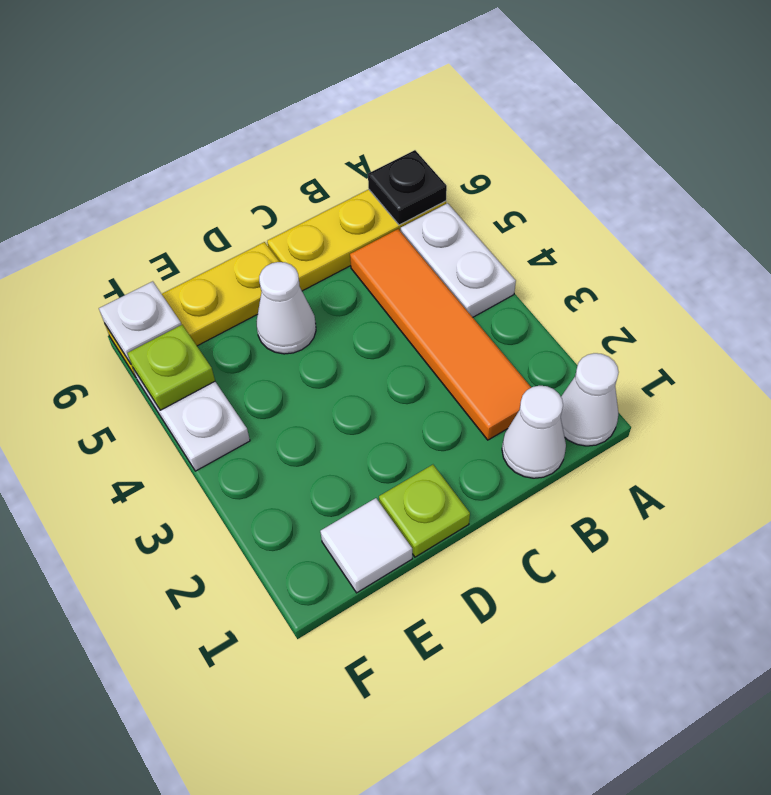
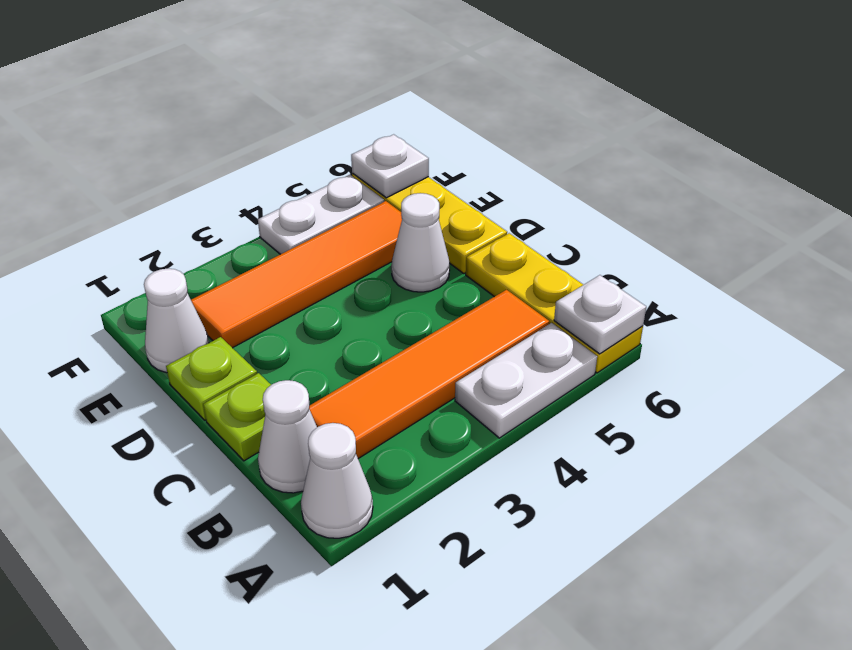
black plate A6 level 2 -> white plate A6 level 2
white tile E1 level 1 -> white cone E1 level 1
none -> orange tile E2:E5 level 1
lime plate F5 level 2 -> lime plate C1 level 1

